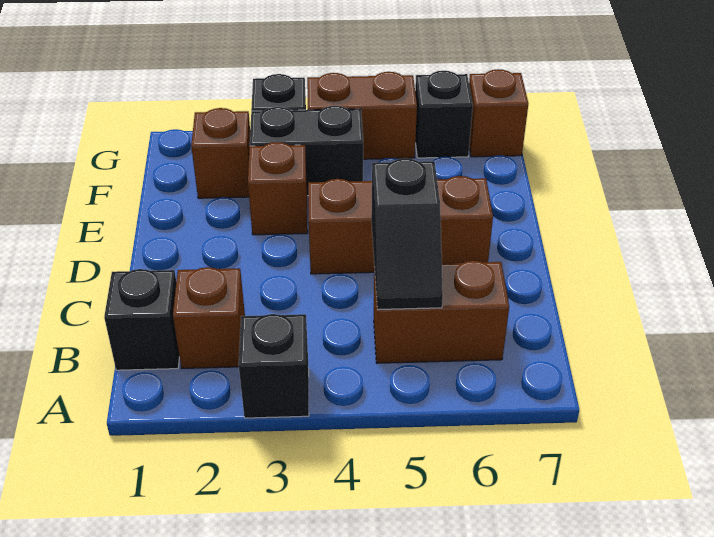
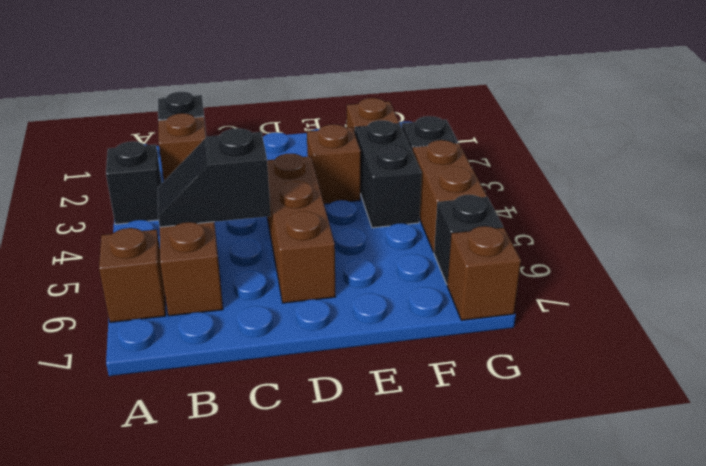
none -> brown brick A6 level 1

